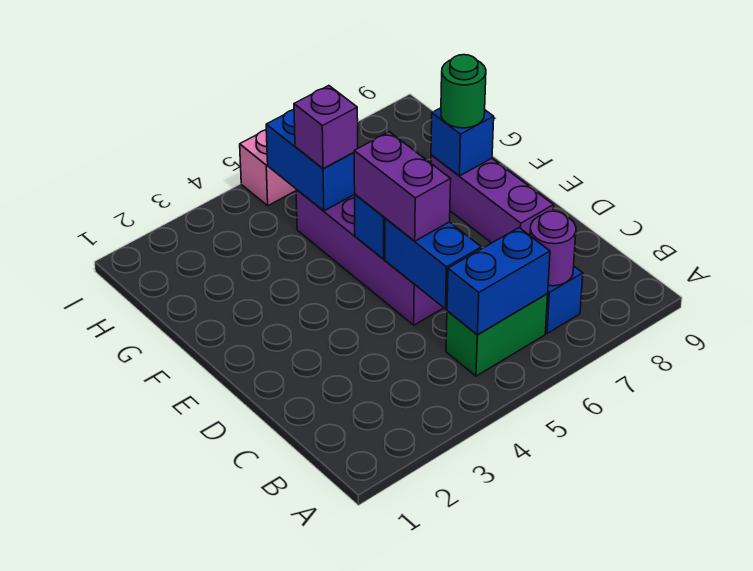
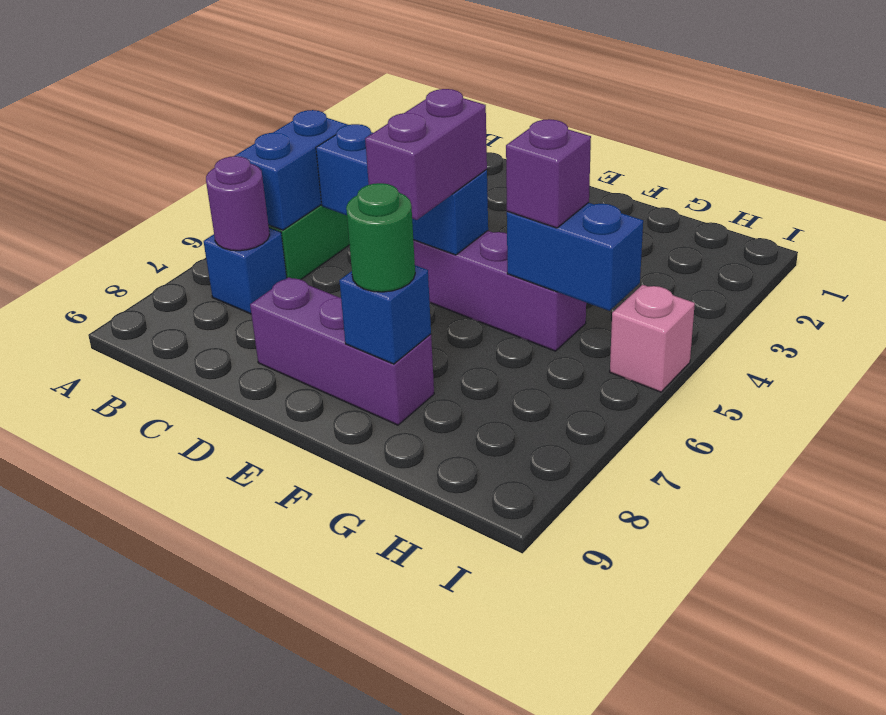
purple brick D5:E5 level 3 -> purple brick E5:E6 level 3

